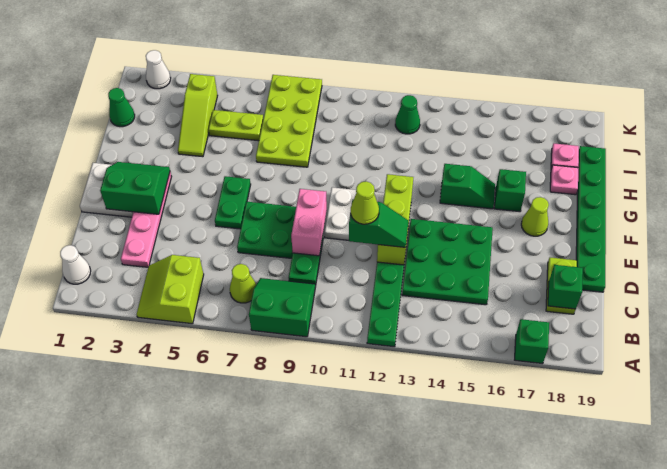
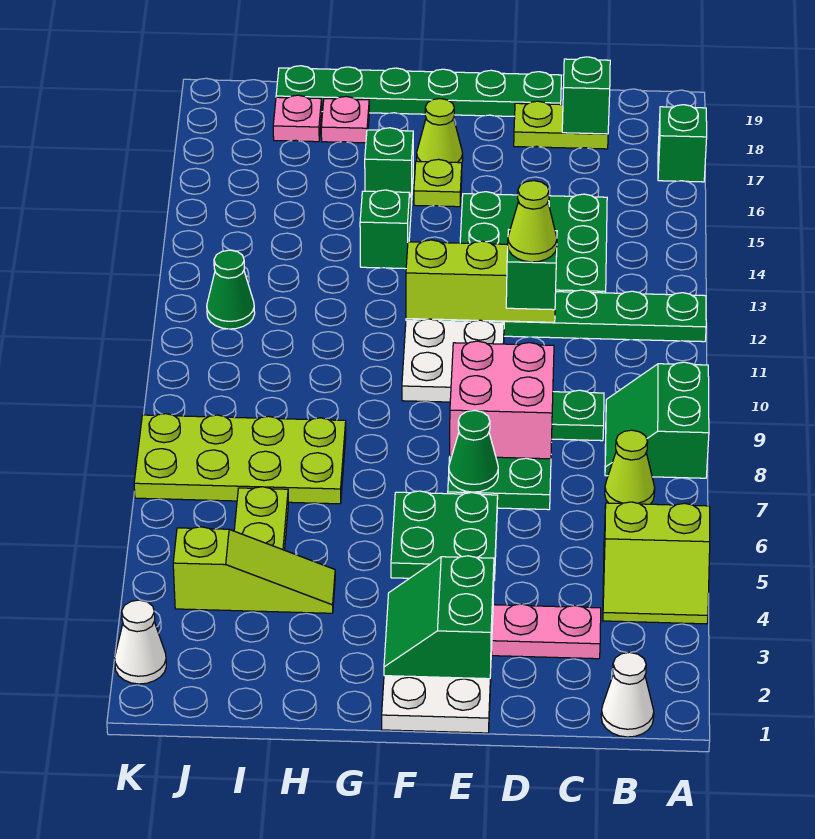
pink brick D9:E9 level 2 -> pink brick D8:E9 level 2
green plate E6:F6 level 1 -> green plate E5:F6 level 1
none -> lime plate F16 level 1
green cone I1 level 1 -> green cone E7 level 2

